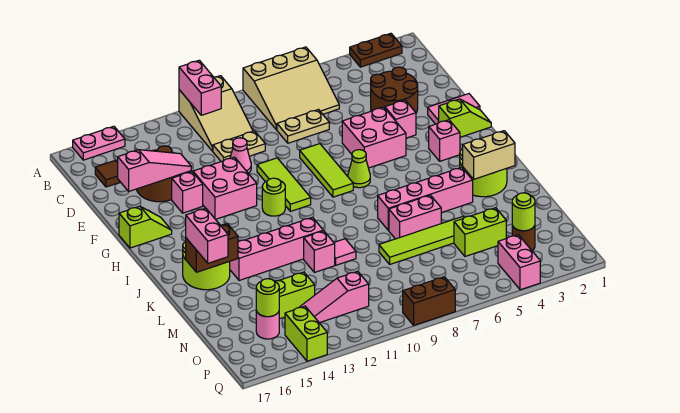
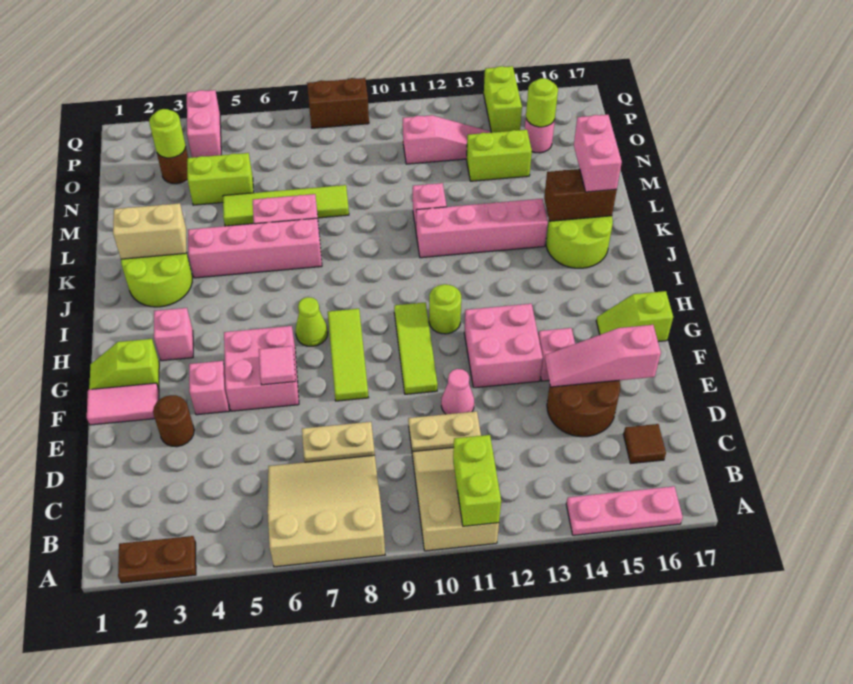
pink brick A11:B11 level 2 -> lime brick A11:B11 level 2
pink plate A15:A16 level 1 -> pink plate A14:A16 level 1
brown round brick D3:E4 level 1 -> brown round brick E3 level 1
pink tile L10 level 1 -> pink tile F6 level 2

